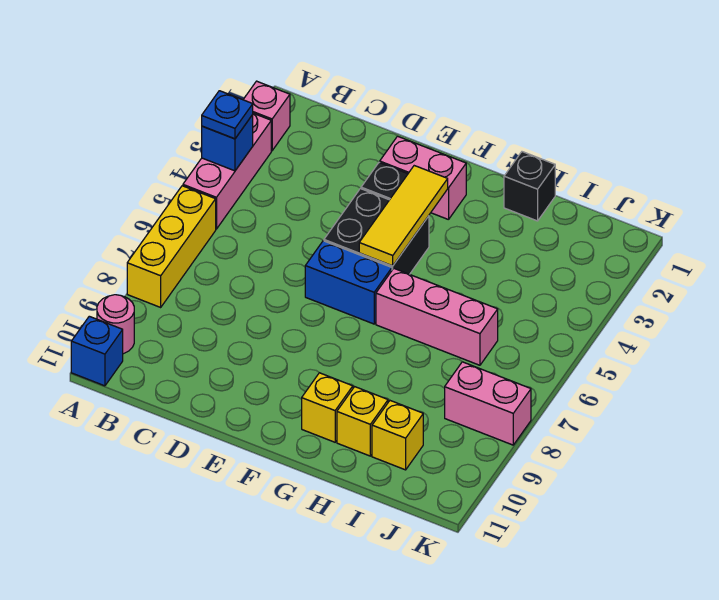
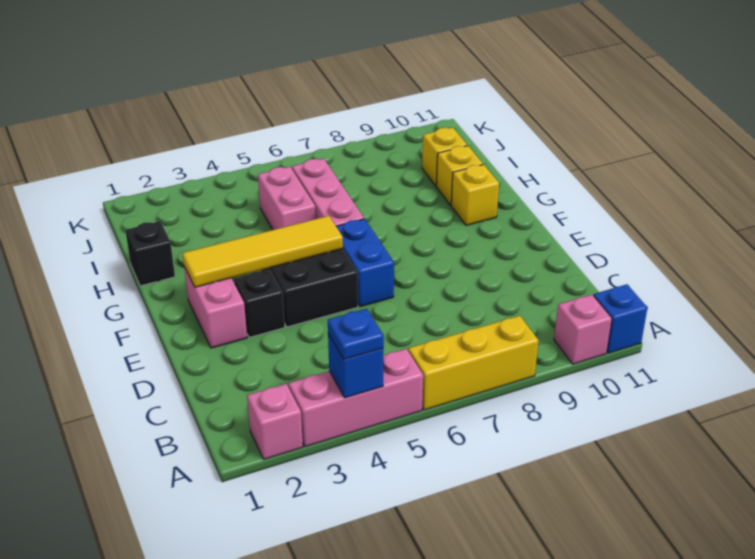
pink round brick A10 level 1 -> pink brick A10 level 1
yellow tile F3:F5 level 2 -> yellow tile F2:F5 level 2
pink brick J8:K8 level 1 -> pink brick H5:I5 level 1

